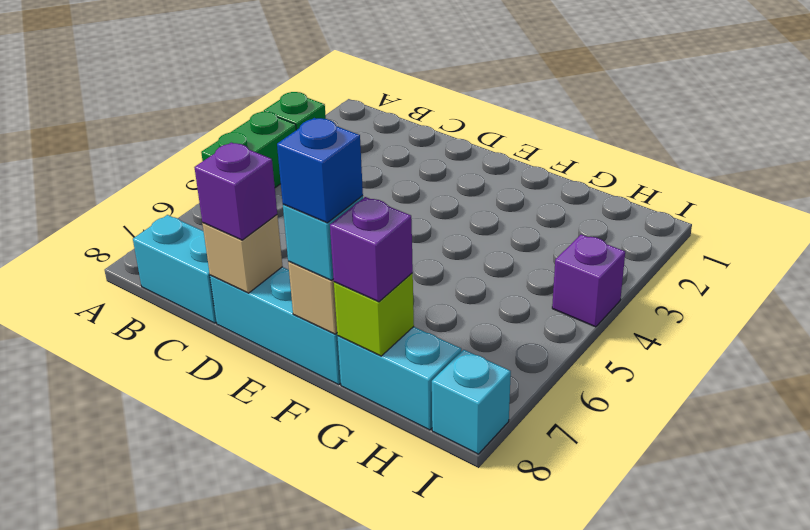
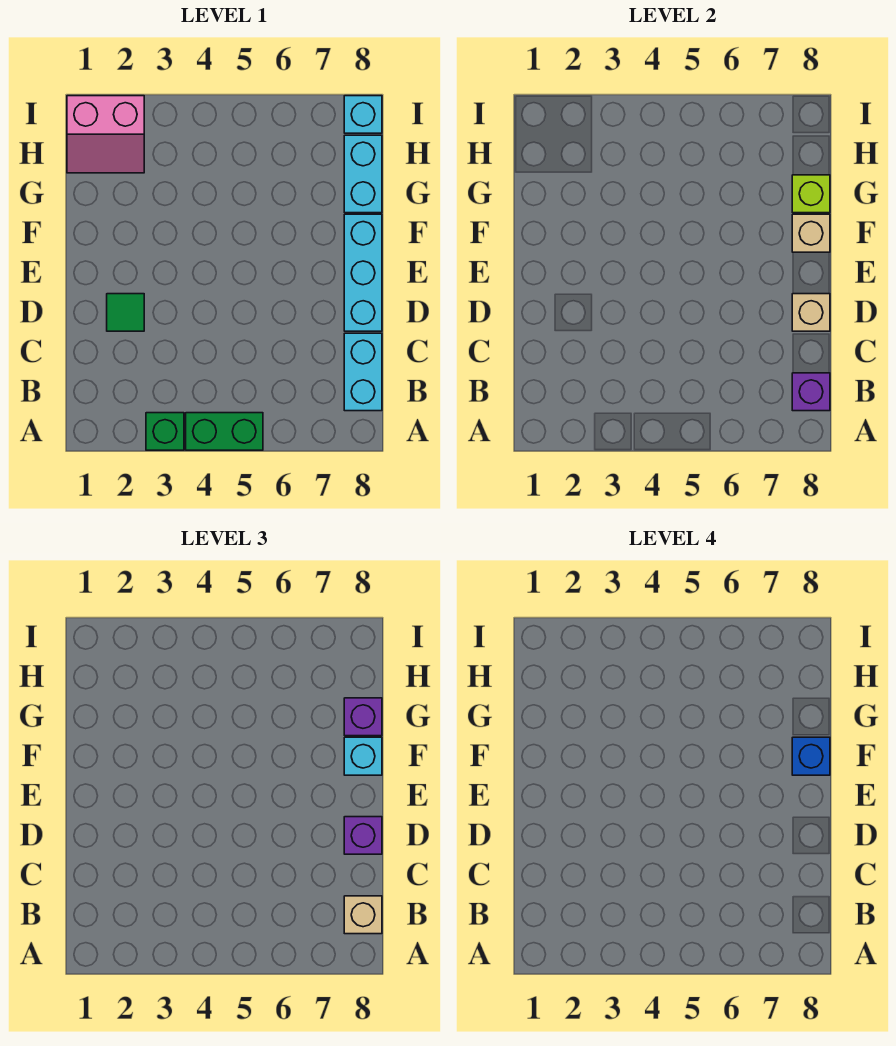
none -> tan brick B8 level 3
none -> green tile D2 level 1
none -> pink slope H1:I2 level 1 top I
purple brick I4 level 1 -> purple brick B8 level 2

